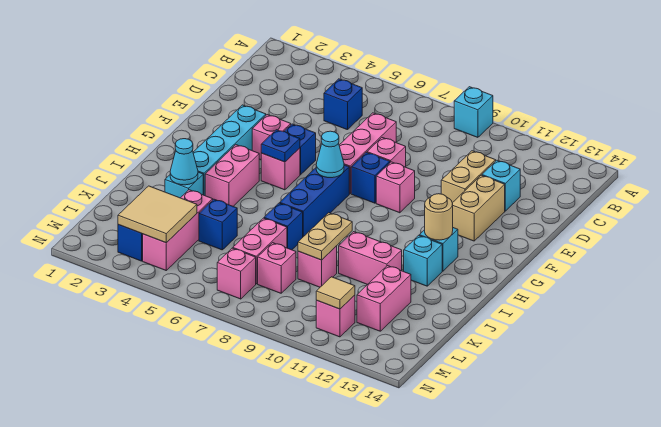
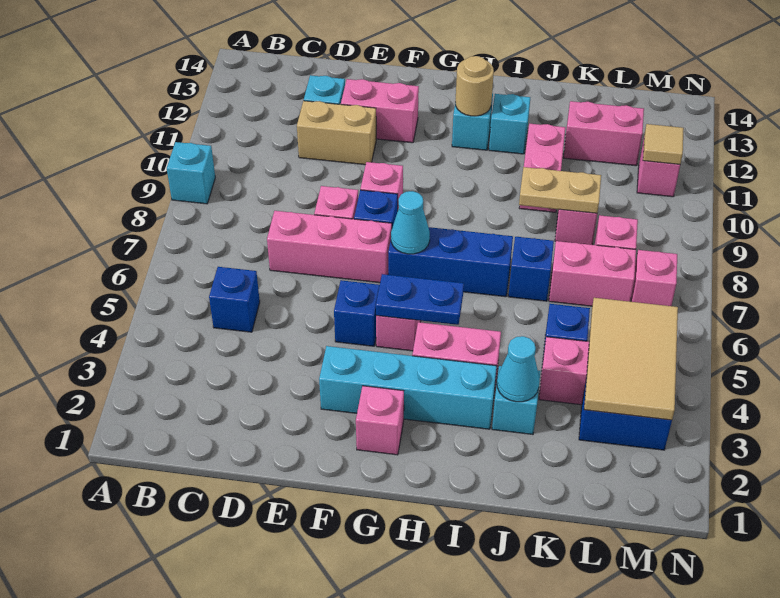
tan brick E12:F12 level 1 -> pink brick E12:F12 level 1
pink brick F4 level 1 -> pink brick G2 level 1
blue plate G5 level 2 -> blue plate G5:H5 level 2
tan tile L3:M4 level 2 -> tan tile L3:M5 level 2

